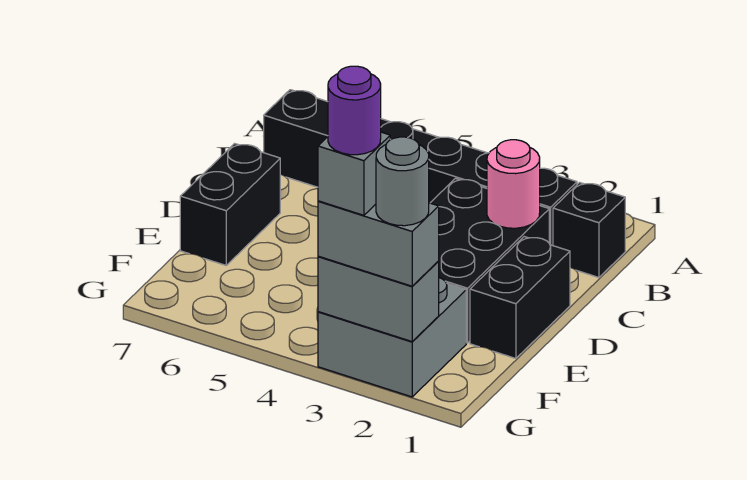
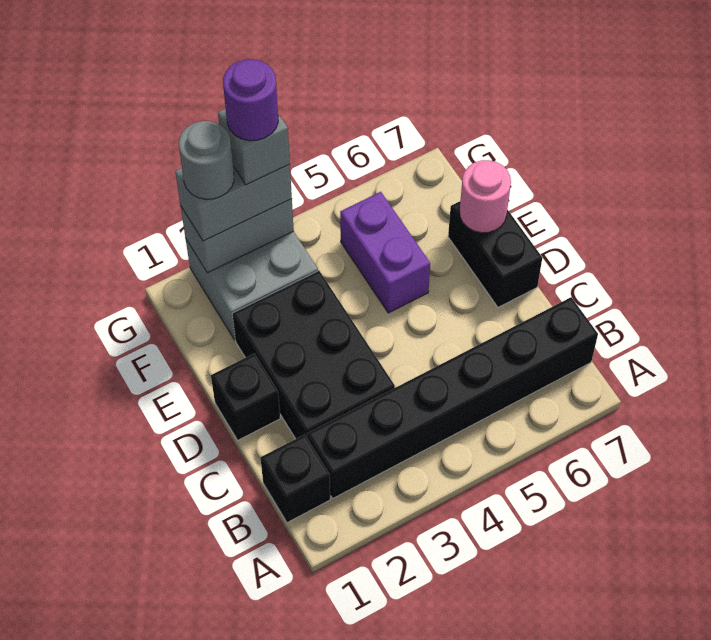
pink round brick C2 level 2 -> pink round brick E7 level 2
black brick D1:E1 level 1 -> black brick D1 level 1
none -> purple brick E5:F5 level 1

